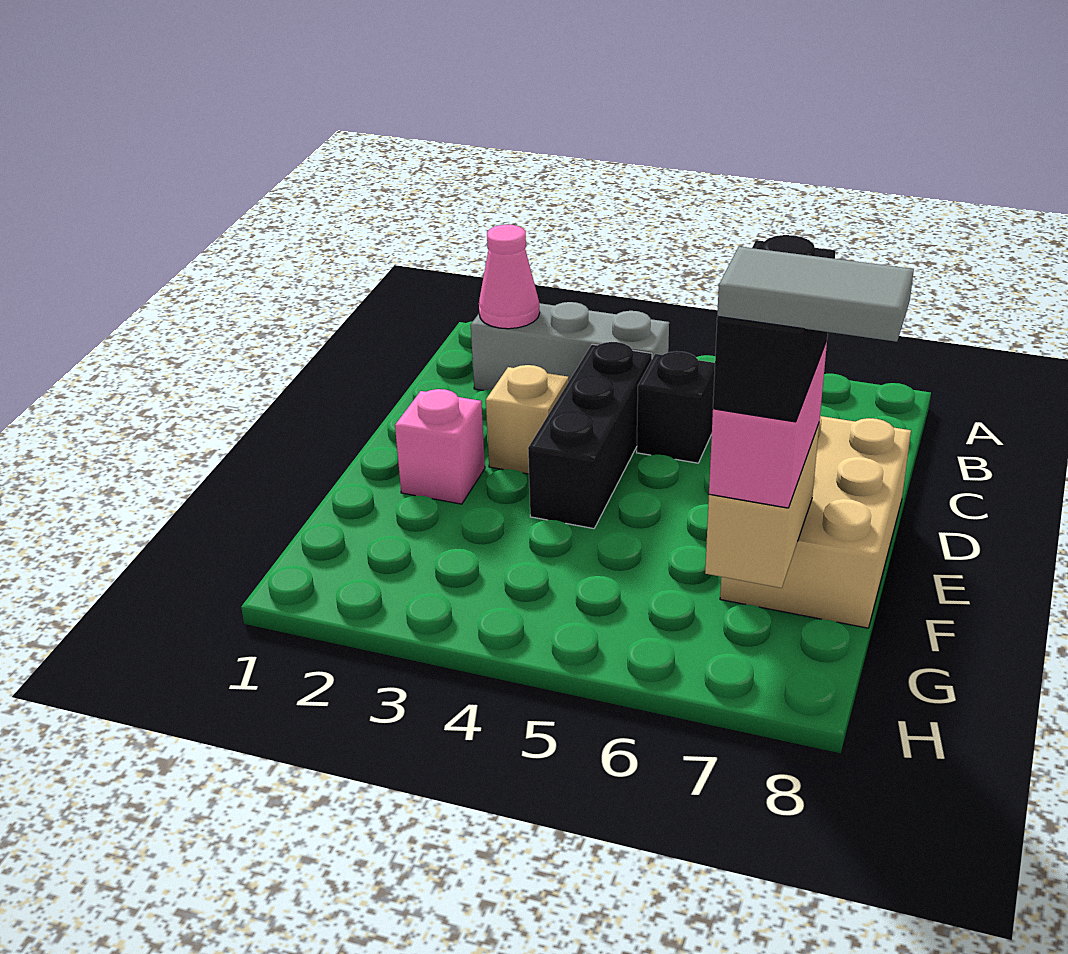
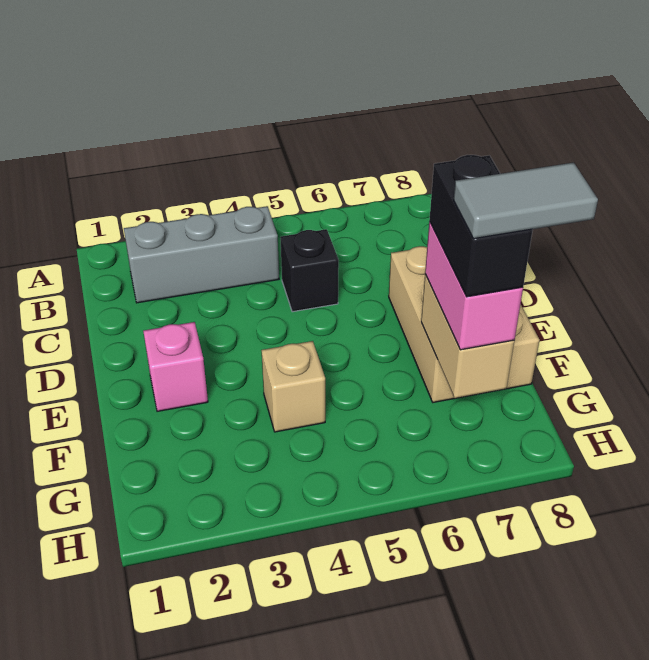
pink cone B2 level 2 -> none
black brick C4:E4 level 1 -> none
tan brick D3 level 1 -> tan brick F4 level 1

